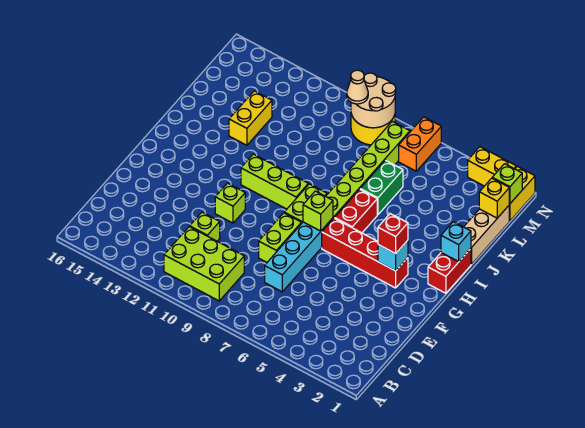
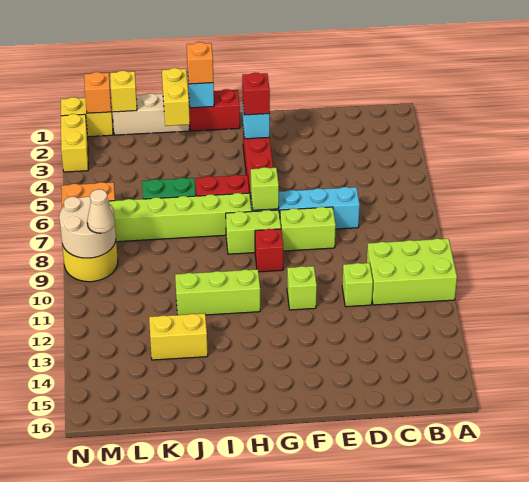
lime brick B9:C11 level 1 -> lime brick A10:C11 level 1
none -> red brick G9 level 1
lime brick H9:H11 level 1 -> lime brick H11:J11 level 1
none -> orange brick I1 level 3
none -> yellow brick J1:J2 level 2
lime brick M1 level 2 -> orange brick M1 level 2

